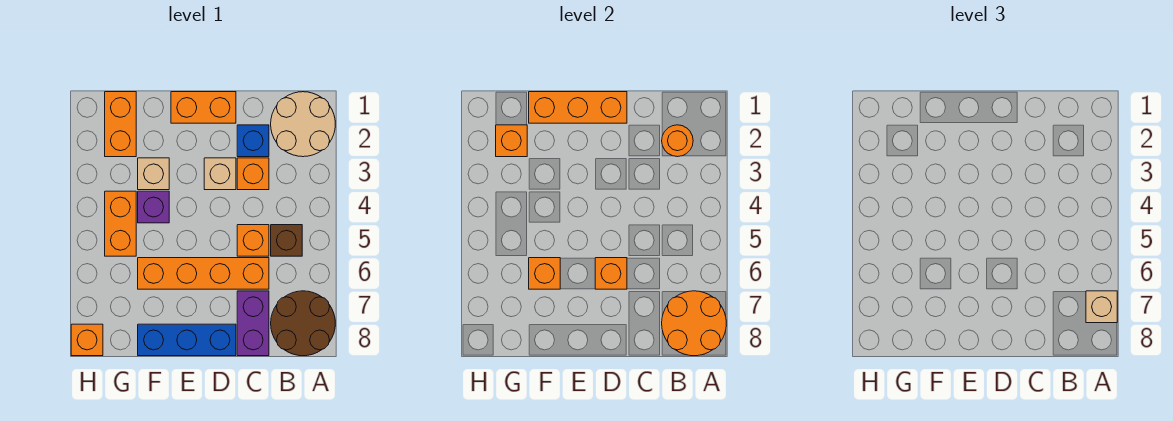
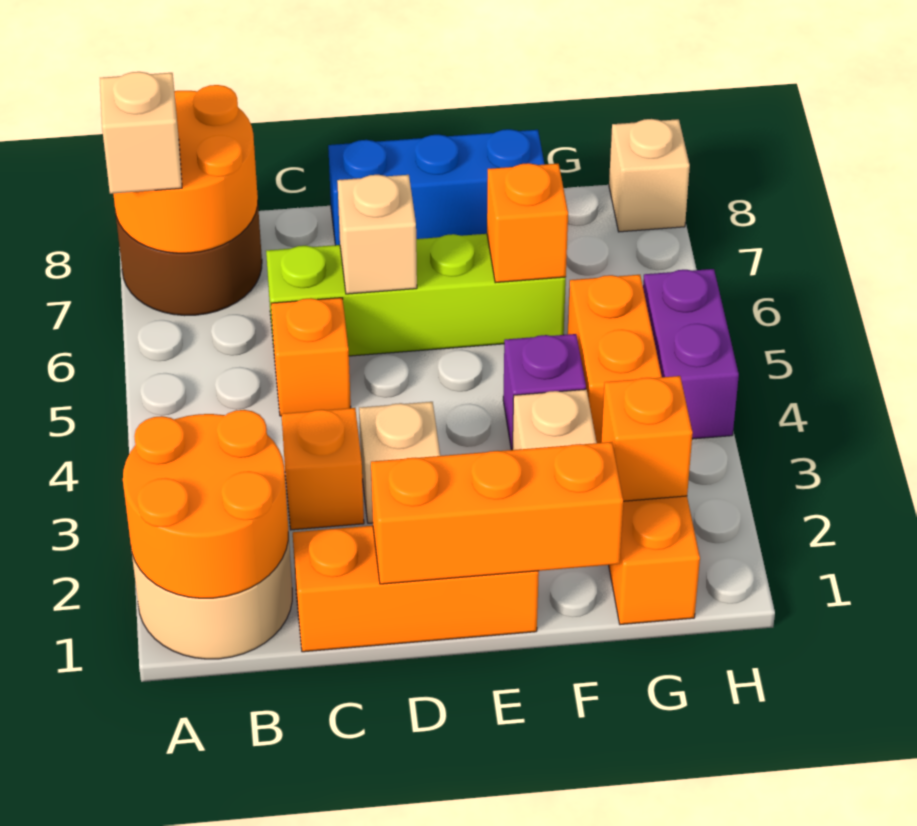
orange round brick B2 level 2 -> orange round brick A1:B2 level 2
brown brick B5 level 1 -> none
blue brick C2 level 1 -> none
orange brick C6:F6 level 1 -> lime brick C6:F6 level 1
purple brick C7:C8 level 1 -> purple brick H4:H5 level 1
orange brick D1:E1 level 1 -> orange brick C1:E1 level 1
orange brick D6 level 2 -> tan brick D6 level 2
orange brick H8 level 1 -> tan brick H8 level 1

